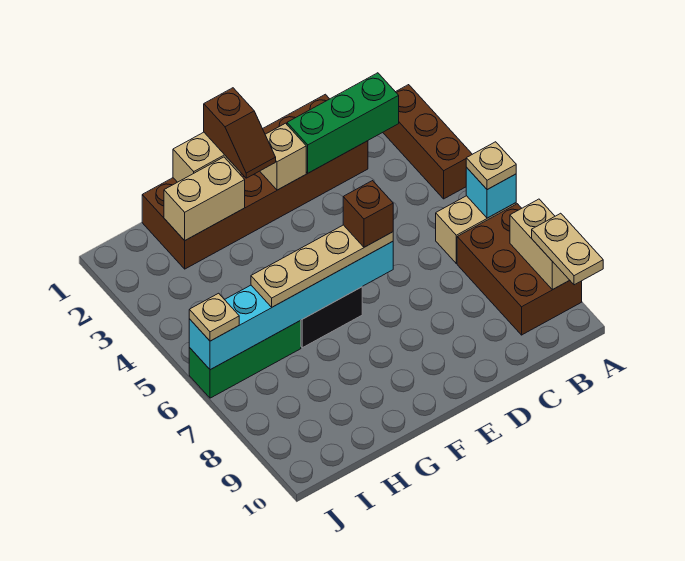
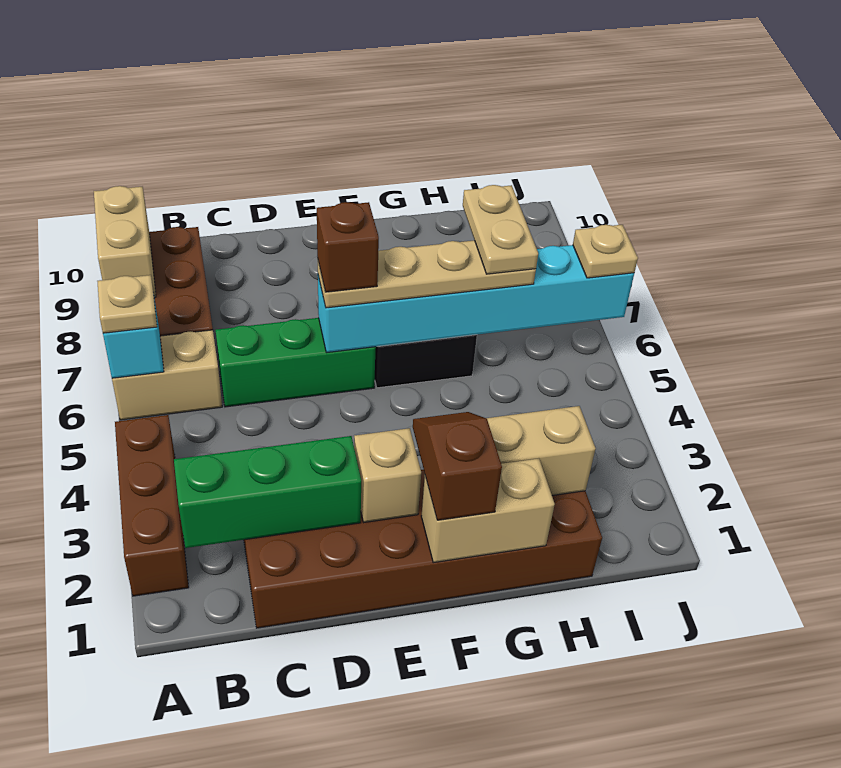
tan plate A9:A10 level 3 -> tan plate H6:H7 level 4
green brick H6:J6 level 1 -> green brick C6:E6 level 1

